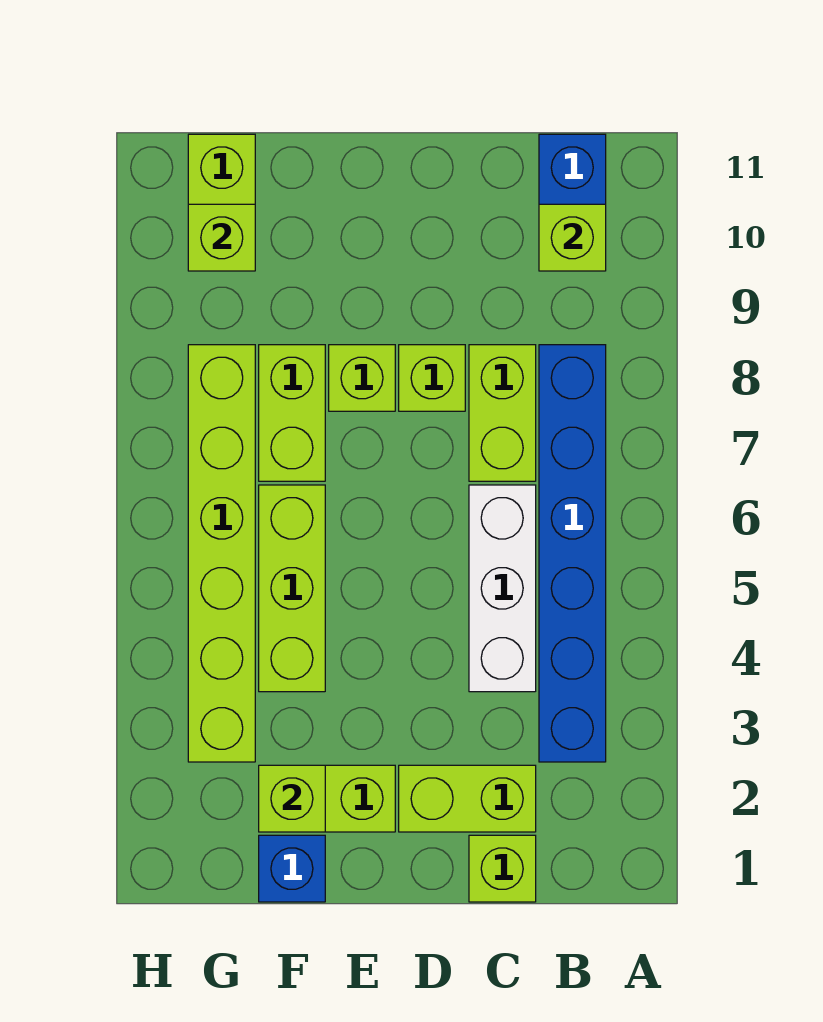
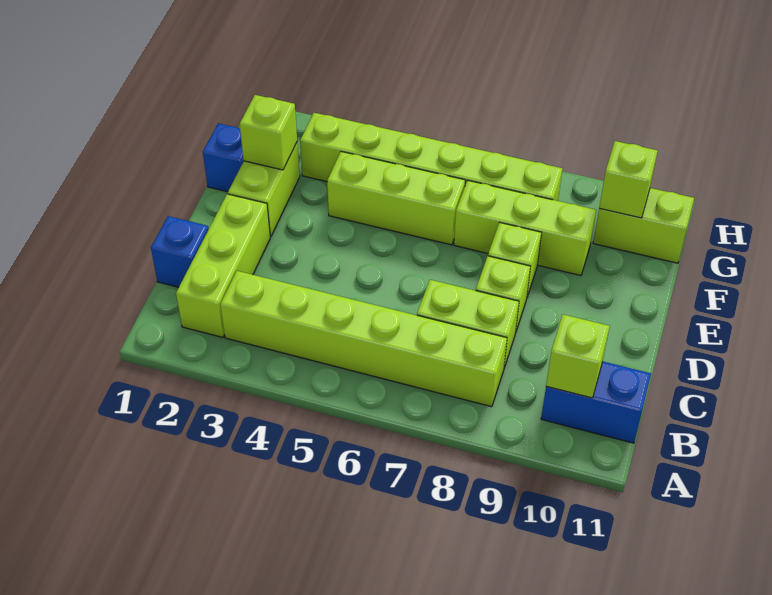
blue brick B3:B8 level 1 -> lime brick B3:B8 level 1
lime brick C1 level 1 -> blue brick C1 level 1
lime brick C2:D2 level 1 -> lime brick B2:D2 level 1
white brick C4:C6 level 1 -> none
lime brick F7:F8 level 1 -> lime brick F7:F9 level 1

